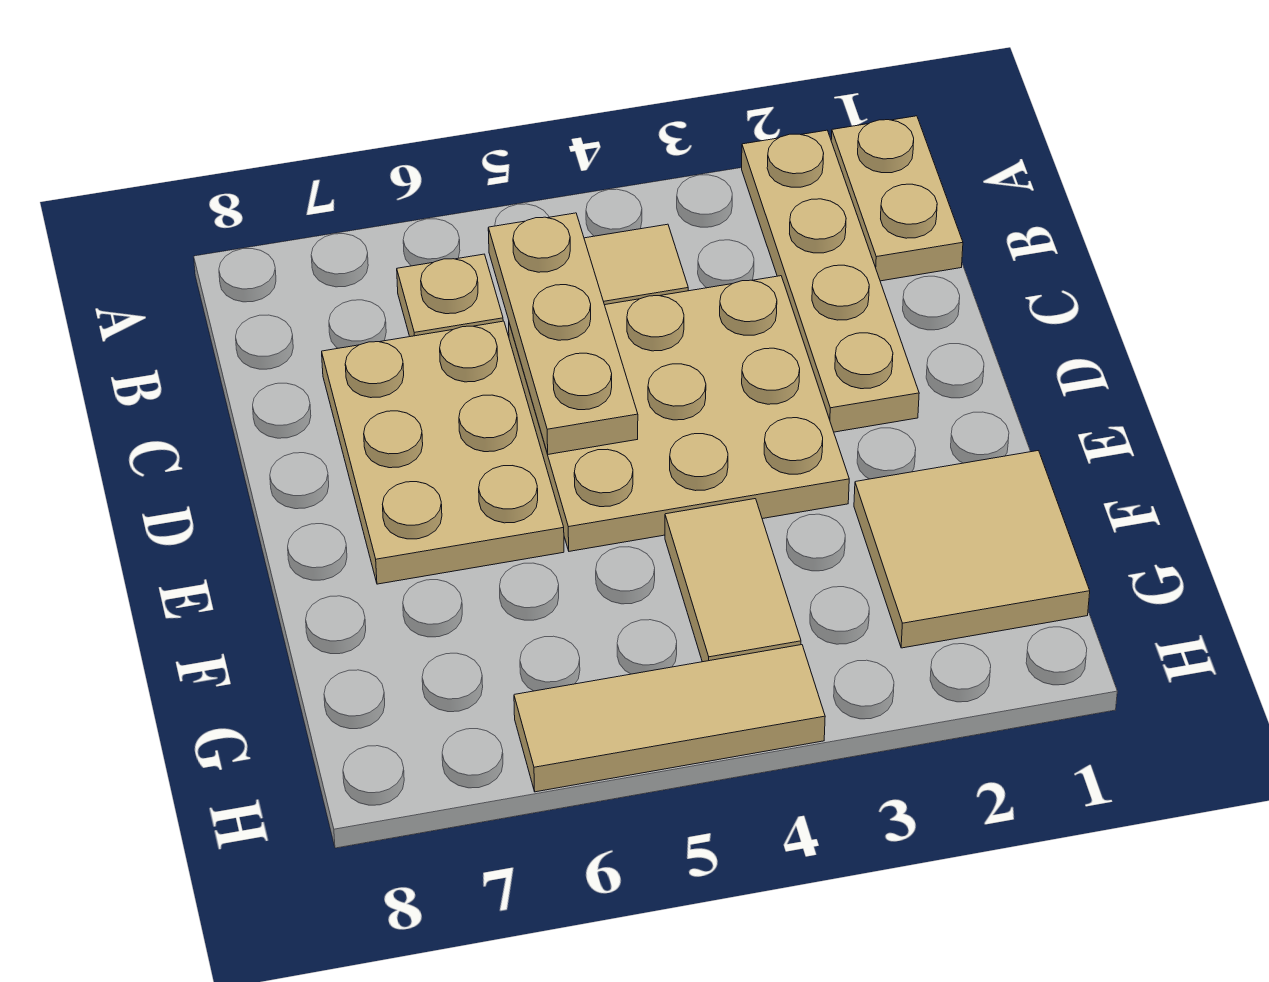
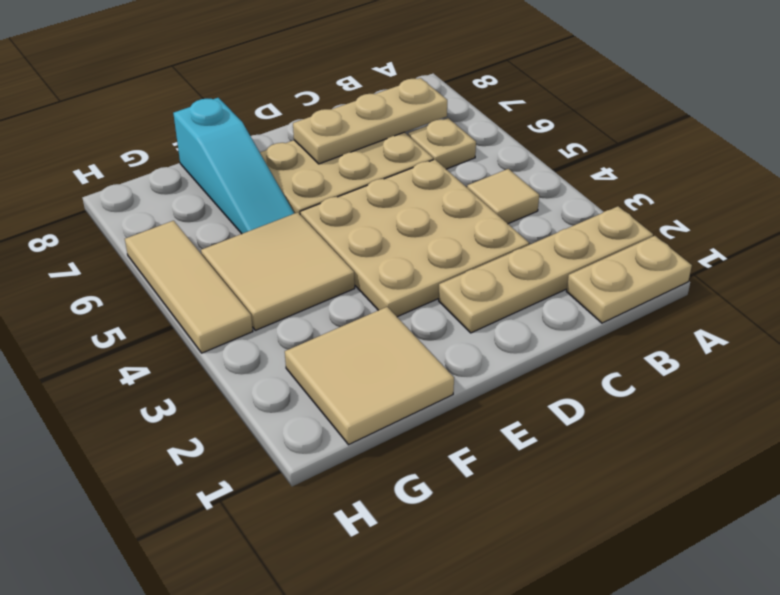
tan plate B5:D5 level 2 -> tan plate B7:D7 level 2
tan tile F4:G4 level 1 -> tan tile F4:G5 level 1
none -> cyan slope F6:F8 level 1 top 8

